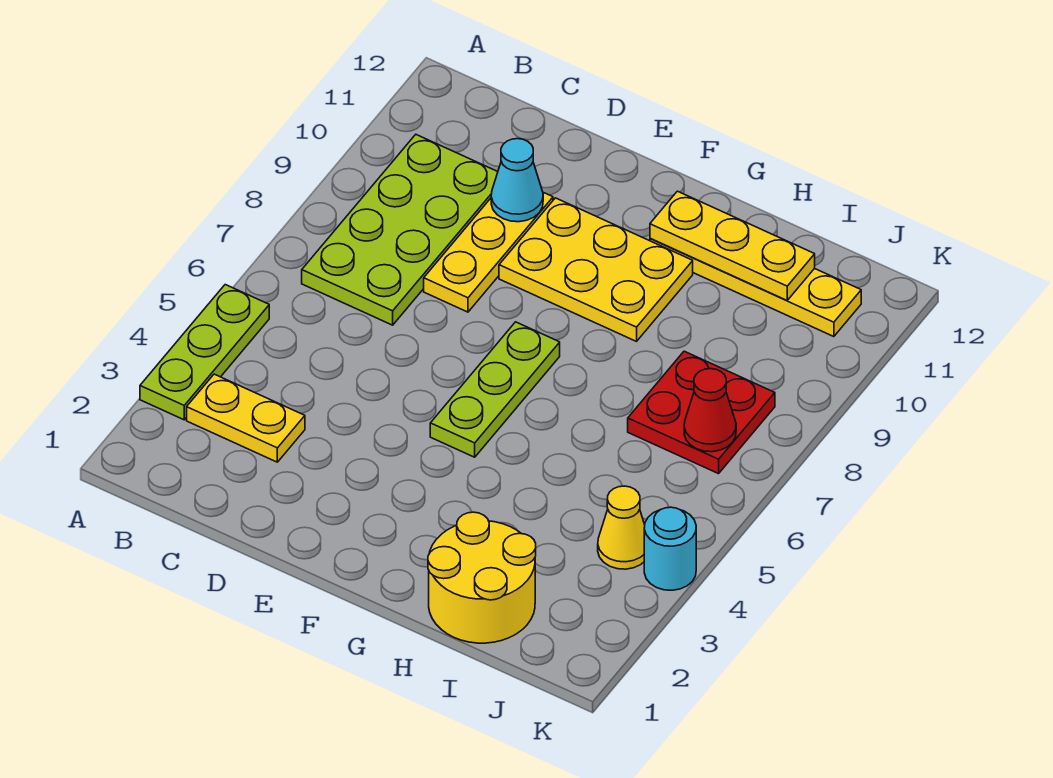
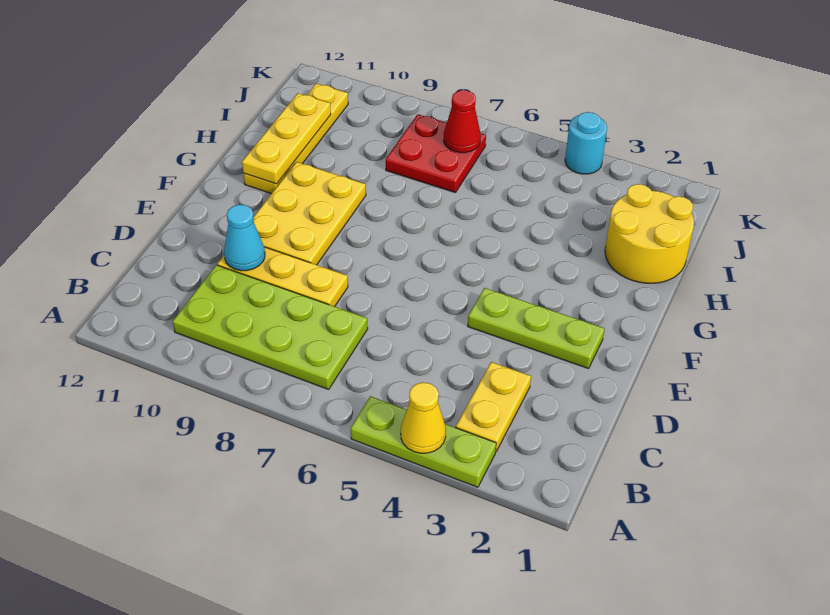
lime plate F5:F7 level 1 -> lime plate E2:E4 level 1
yellow cone J4 level 1 -> yellow cone A4 level 2

